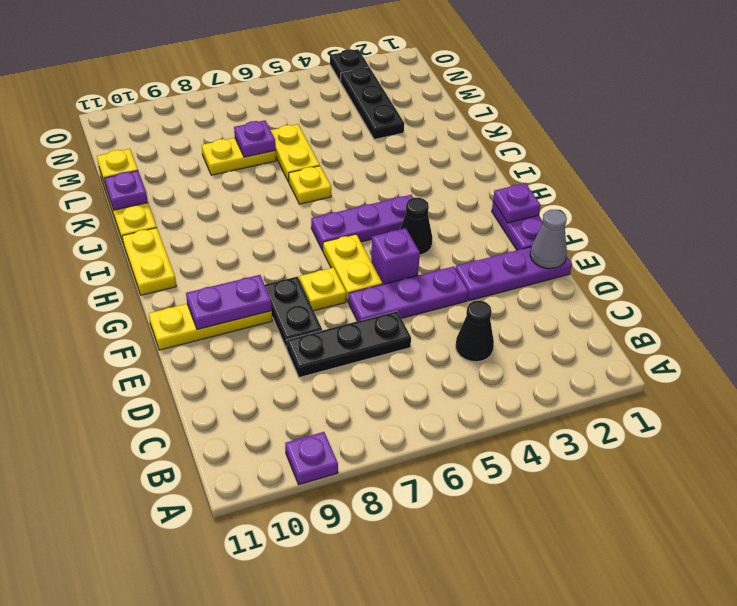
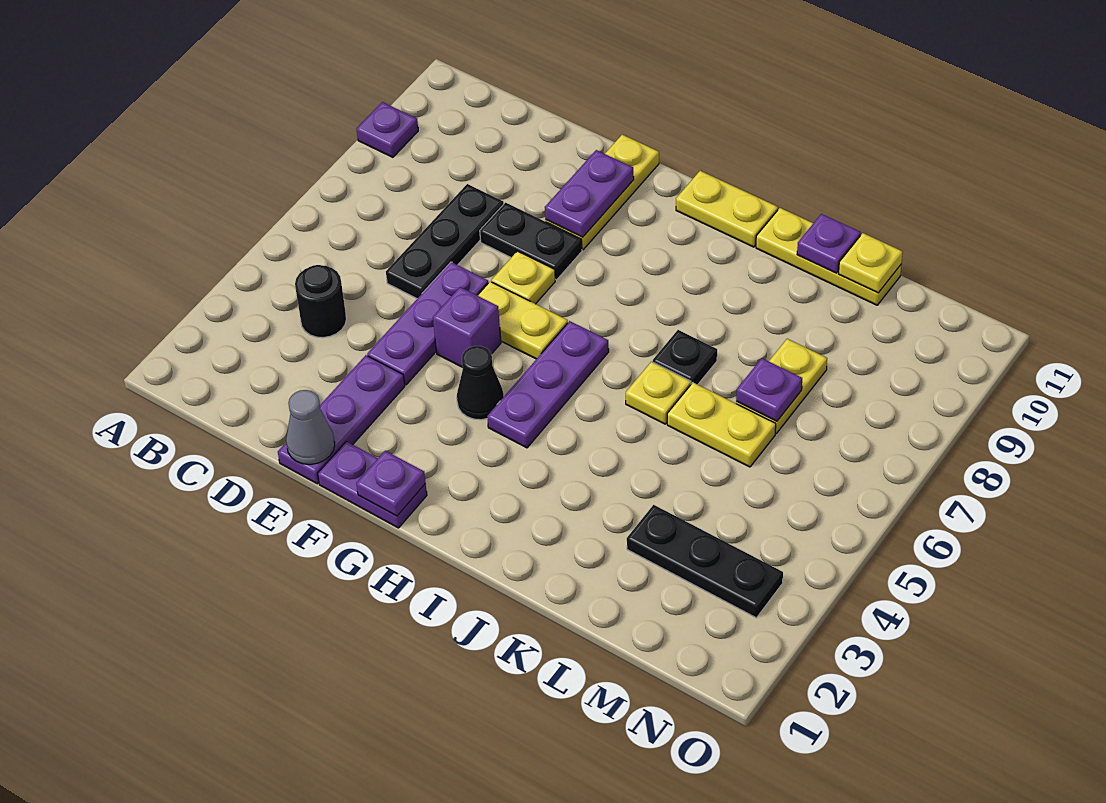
black cone C4 level 1 -> black round brick C4 level 1
black plate O3 level 1 -> black plate J7 level 1

